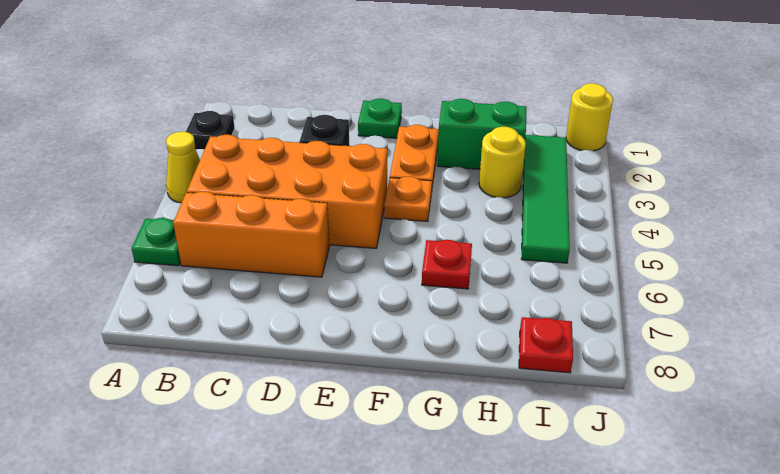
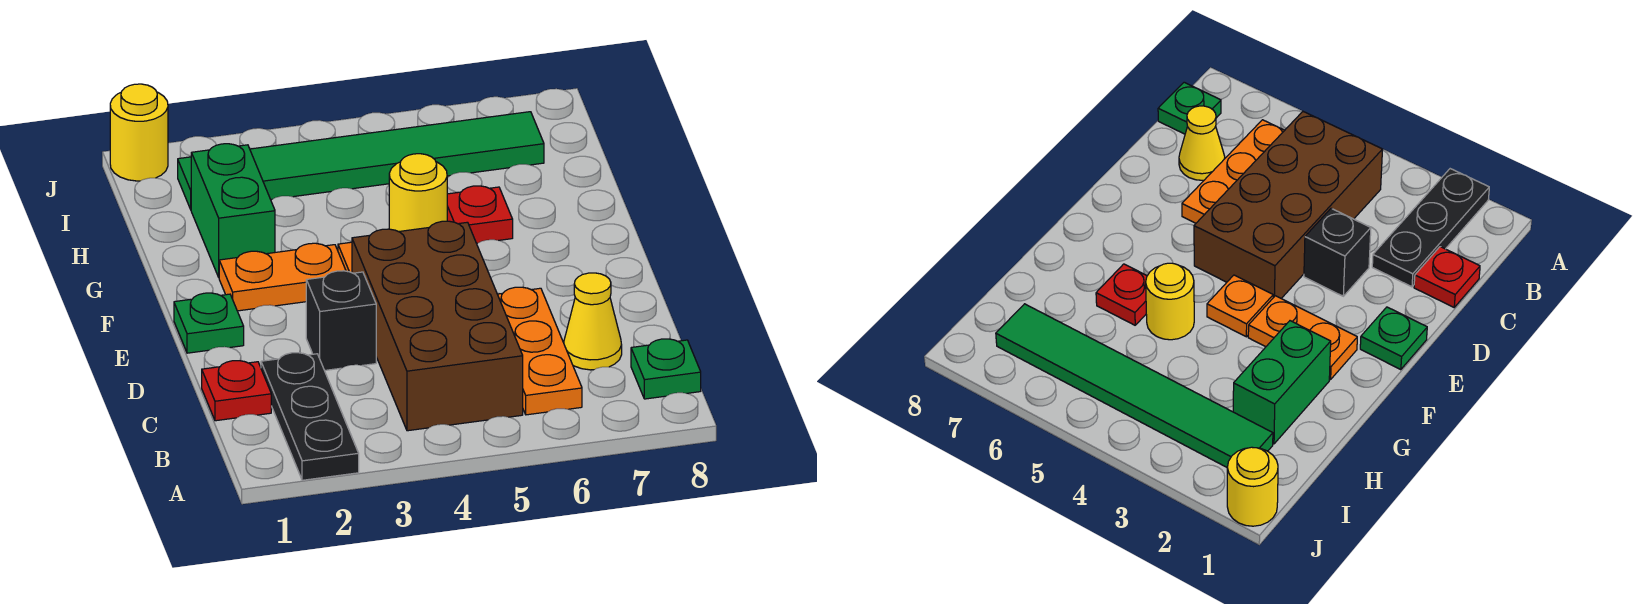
black plate A2 level 1 -> black plate A2:C2 level 1
yellow cone A4 level 1 -> yellow cone C7 level 1
green plate A6 level 1 -> green plate B8 level 1
orange brick B4:E5 level 1 -> brown brick B4:E5 level 1
orange brick B6:D6 level 1 -> orange plate B6:D6 level 1
yellow round brick H3 level 1 -> yellow round brick G5 level 1
green tile I2:I5 level 1 -> green tile I2:I7 level 1
red plate I8 level 1 -> red plate C1 level 1

